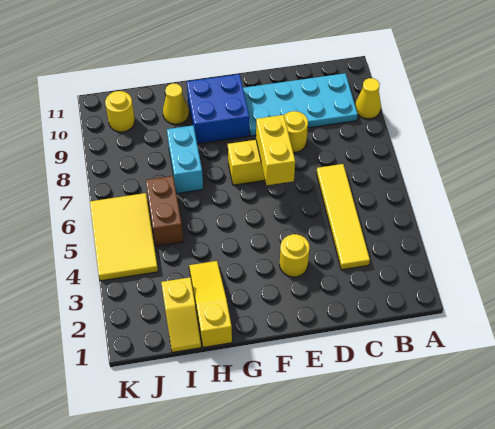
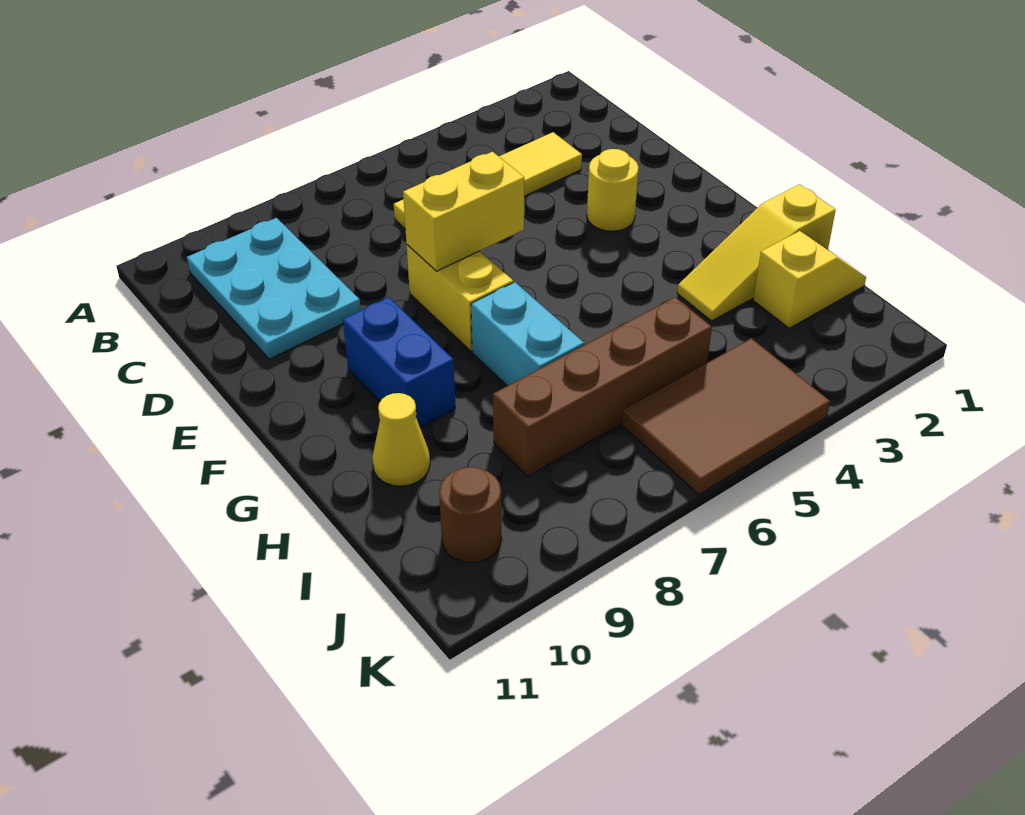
yellow cone A9 level 1 -> none
cyan plate B9:E10 level 1 -> cyan plate B9:D10 level 1
yellow round brick D8 level 1 -> none
blue brick F9:G10 level 1 -> blue brick F9:G9 level 1
cyan brick H7:H8 level 1 -> cyan brick G7:H7 level 1
brown brick I5:I6 level 1 -> brown brick I5:I8 level 1
yellow tile J4:K6 level 1 -> brown tile J4:K6 level 1
yellow round brick J10 level 1 -> brown round brick J10 level 1

